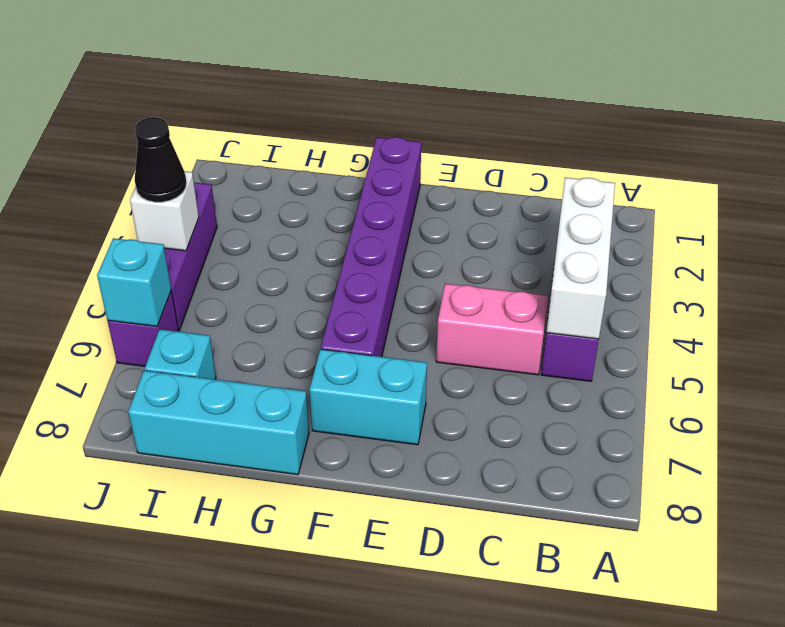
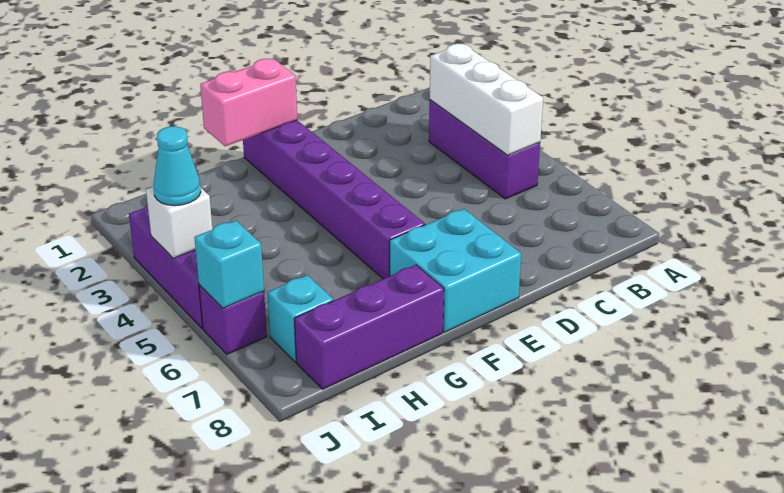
pink brick C5:D5 level 1 -> pink brick F1:G1 level 2
cyan brick E7:F7 level 1 -> cyan brick E7:F8 level 1
cyan brick G8:I8 level 1 -> purple brick G8:I8 level 1
black cone J4 level 3 -> cyan cone J4 level 3

